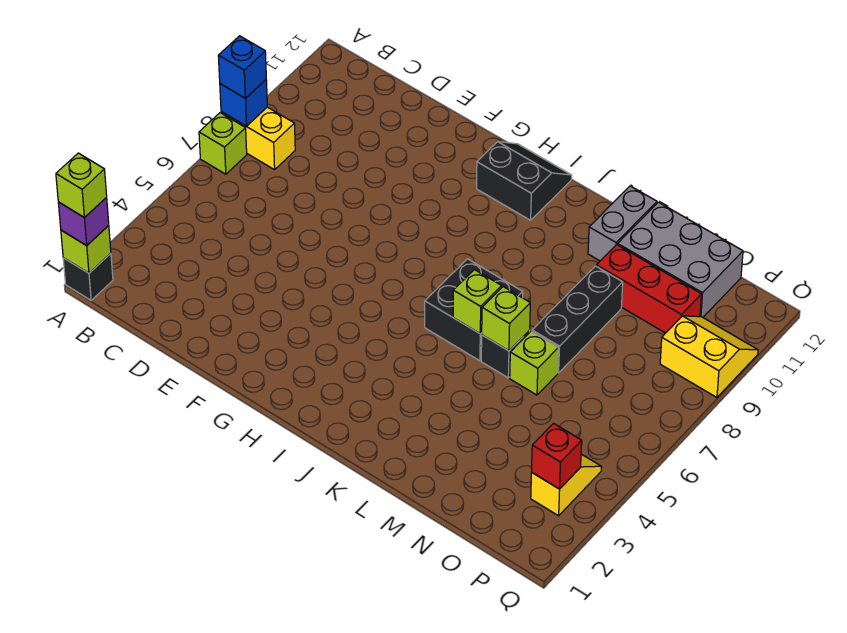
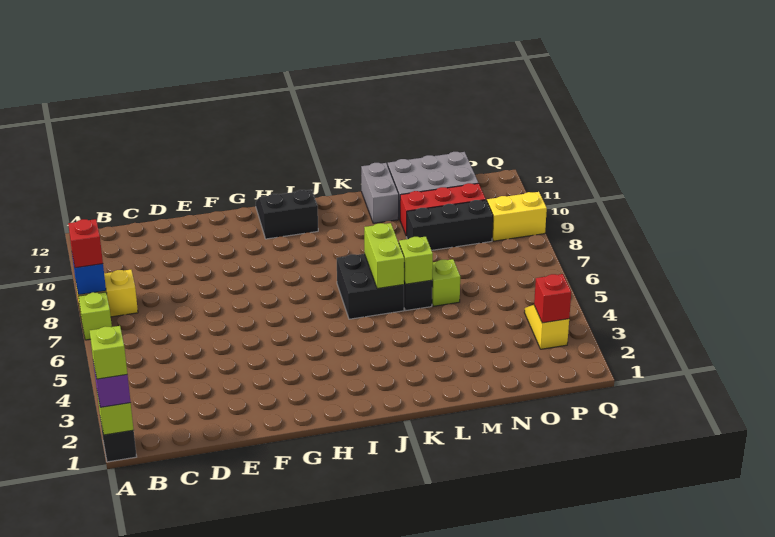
blue brick A8 level 3 -> red brick A8 level 3
lime brick K6 level 2 -> lime brick K6:K7 level 2
black brick M7:M9 level 1 -> black brick M9:O9 level 1

